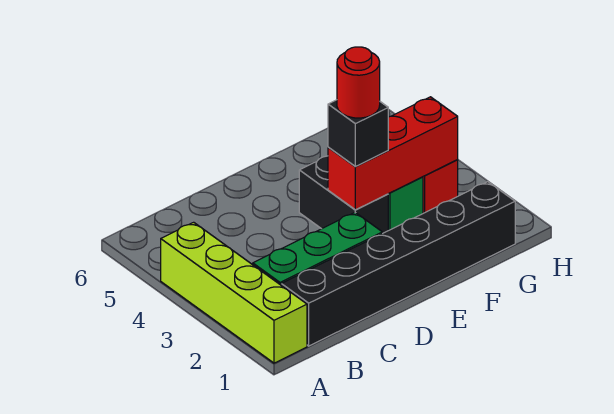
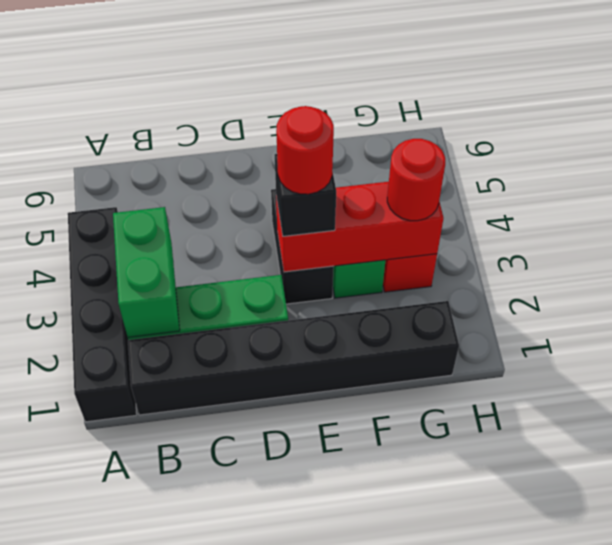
lime brick A1:A4 level 1 -> black brick A1:A4 level 1
none -> green brick B2:B3 level 2
none -> red round brick G3 level 3

